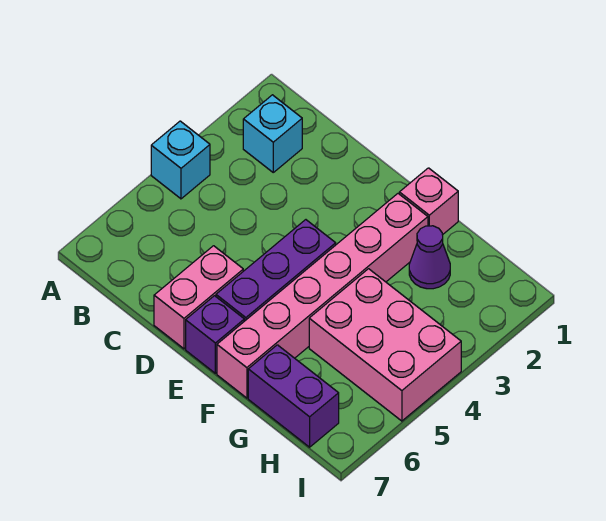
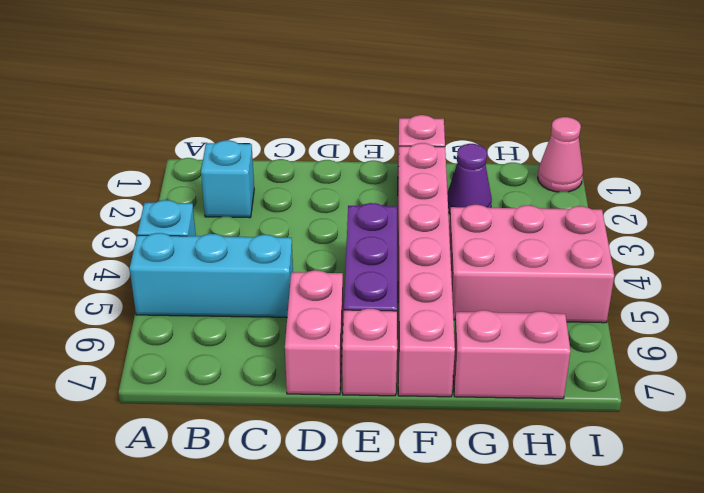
none -> cyan brick A5:C5 level 1
purple brick E7 level 1 -> pink brick E7 level 1
purple brick G7:H7 level 1 -> pink brick G7:H7 level 1
none -> pink cone I1 level 1

